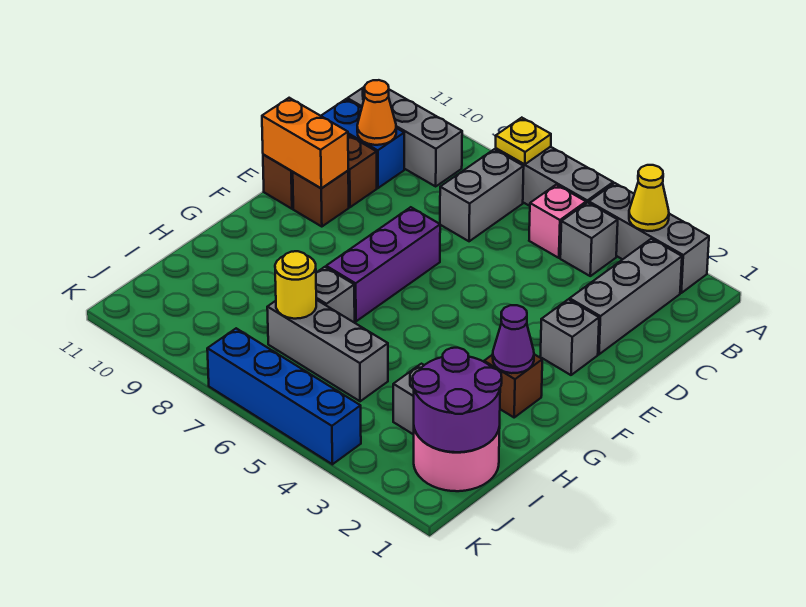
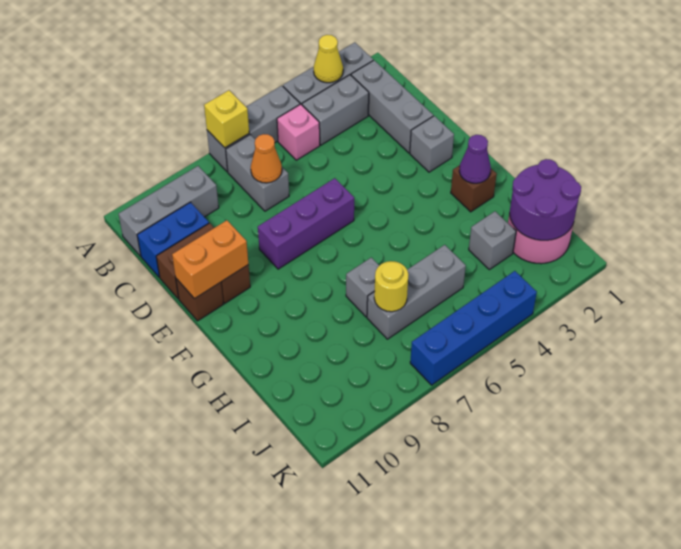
yellow plate A7 level 2 -> yellow brick A7 level 2
grey brick B4 level 1 -> grey brick B3:B4 level 1
orange cone C10 level 2 -> orange cone C7 level 2
purple brick E7:G7 level 1 -> purple brick E6:E8 level 1

